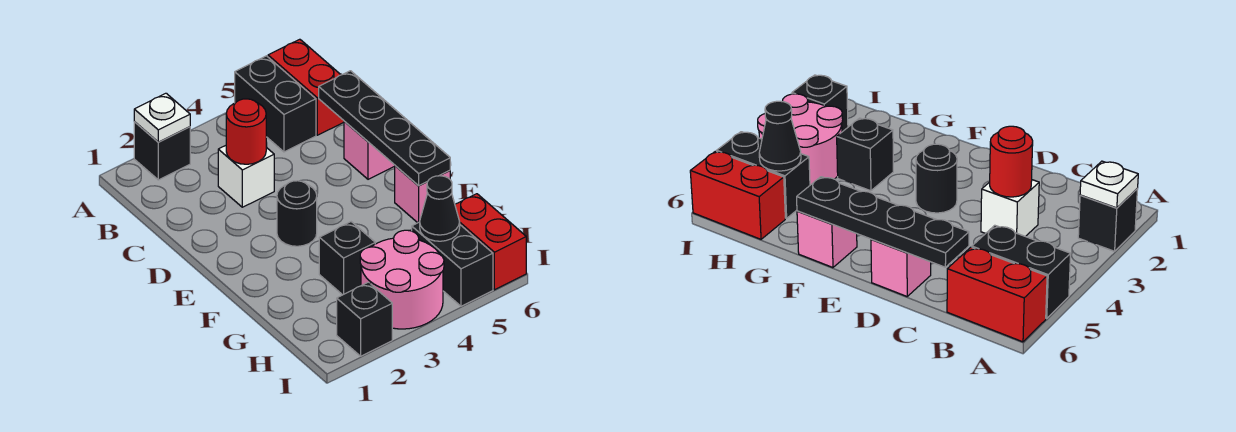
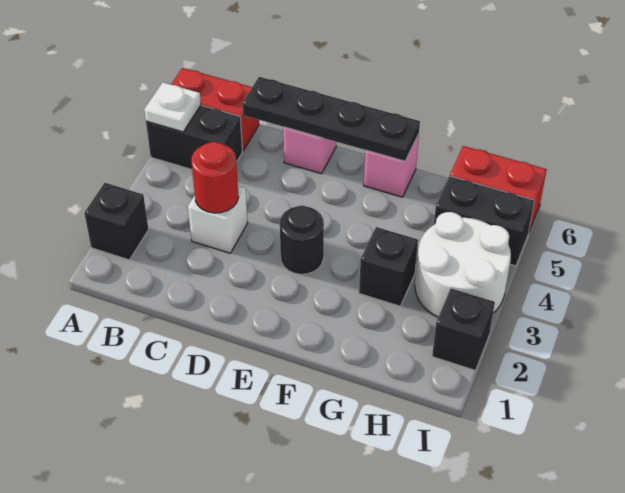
white plate A2 level 2 -> white plate A5 level 2
pink round brick H3:I4 level 1 -> white round brick H3:I4 level 1
black cone H5 level 2 -> none

